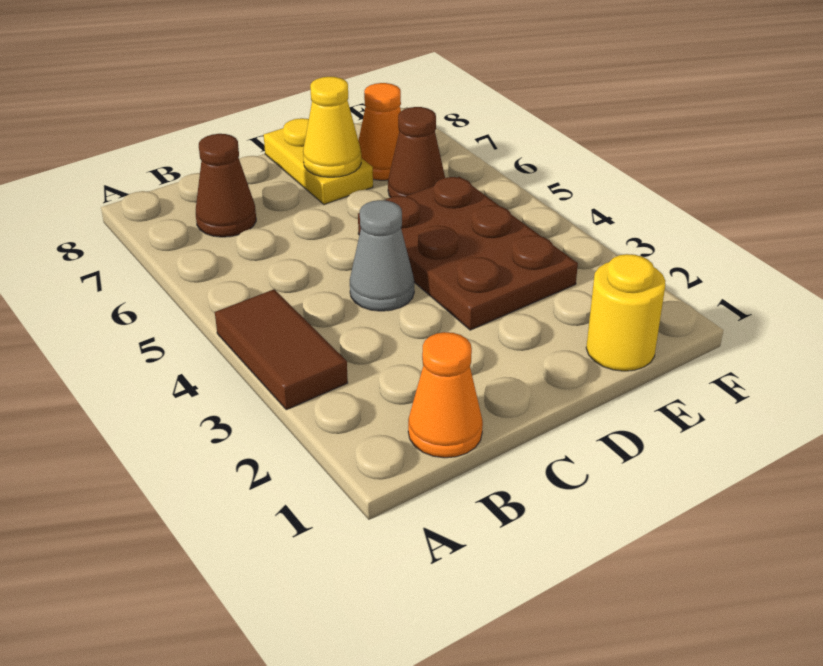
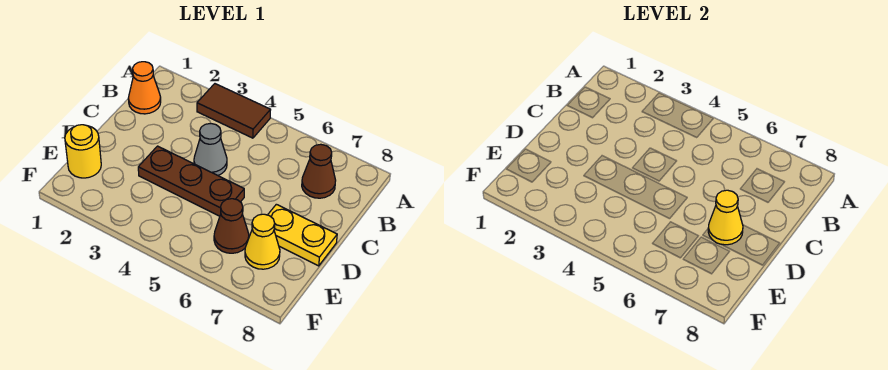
brown plate D3:E5 level 1 -> brown plate D3:D5 level 1
orange cone E7 level 1 -> yellow cone E7 level 1

